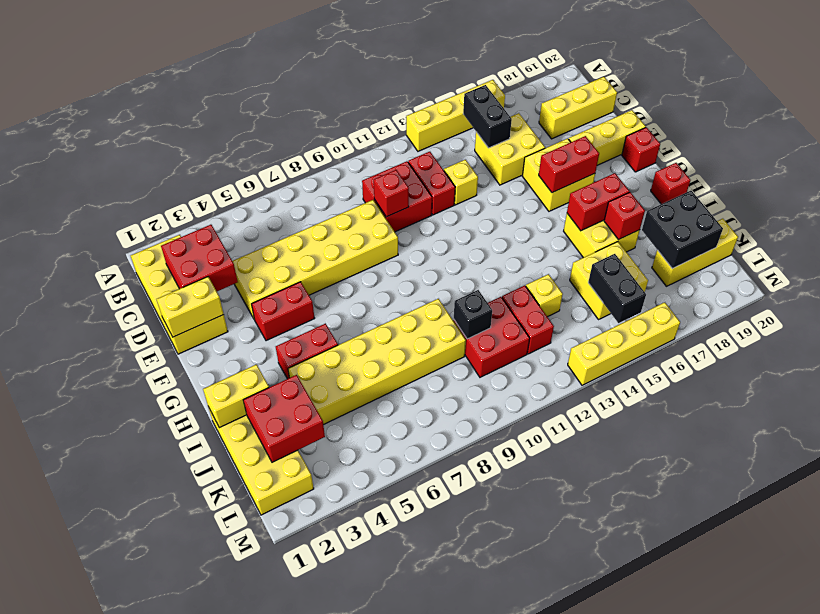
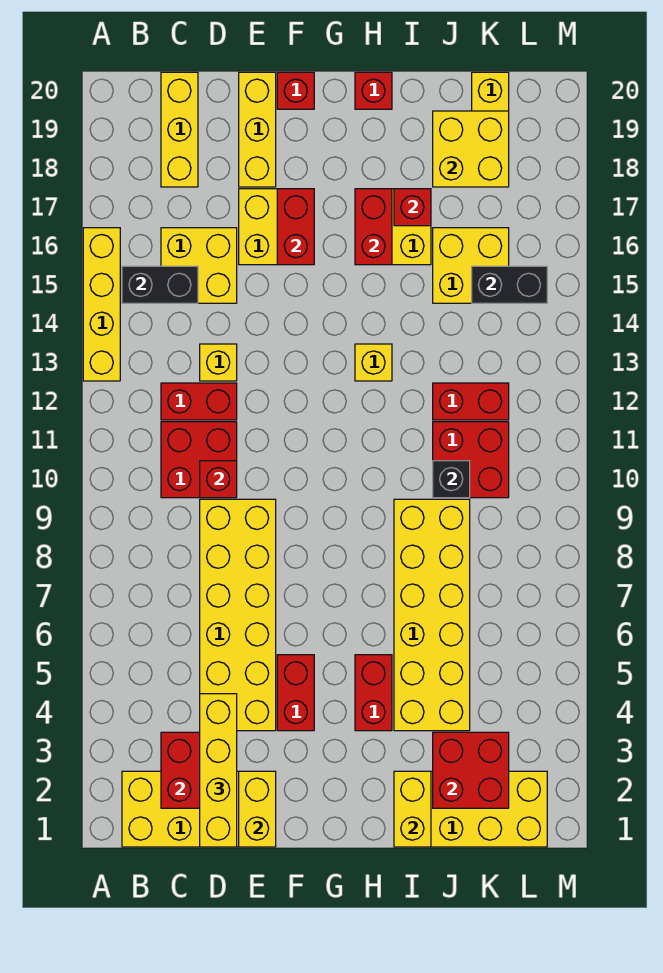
yellow brick J13 level 1 -> yellow brick H13 level 1
black brick J18:K19 level 2 -> yellow brick J18:K19 level 2
yellow brick M13:M16 level 1 -> yellow brick D1:D4 level 3

